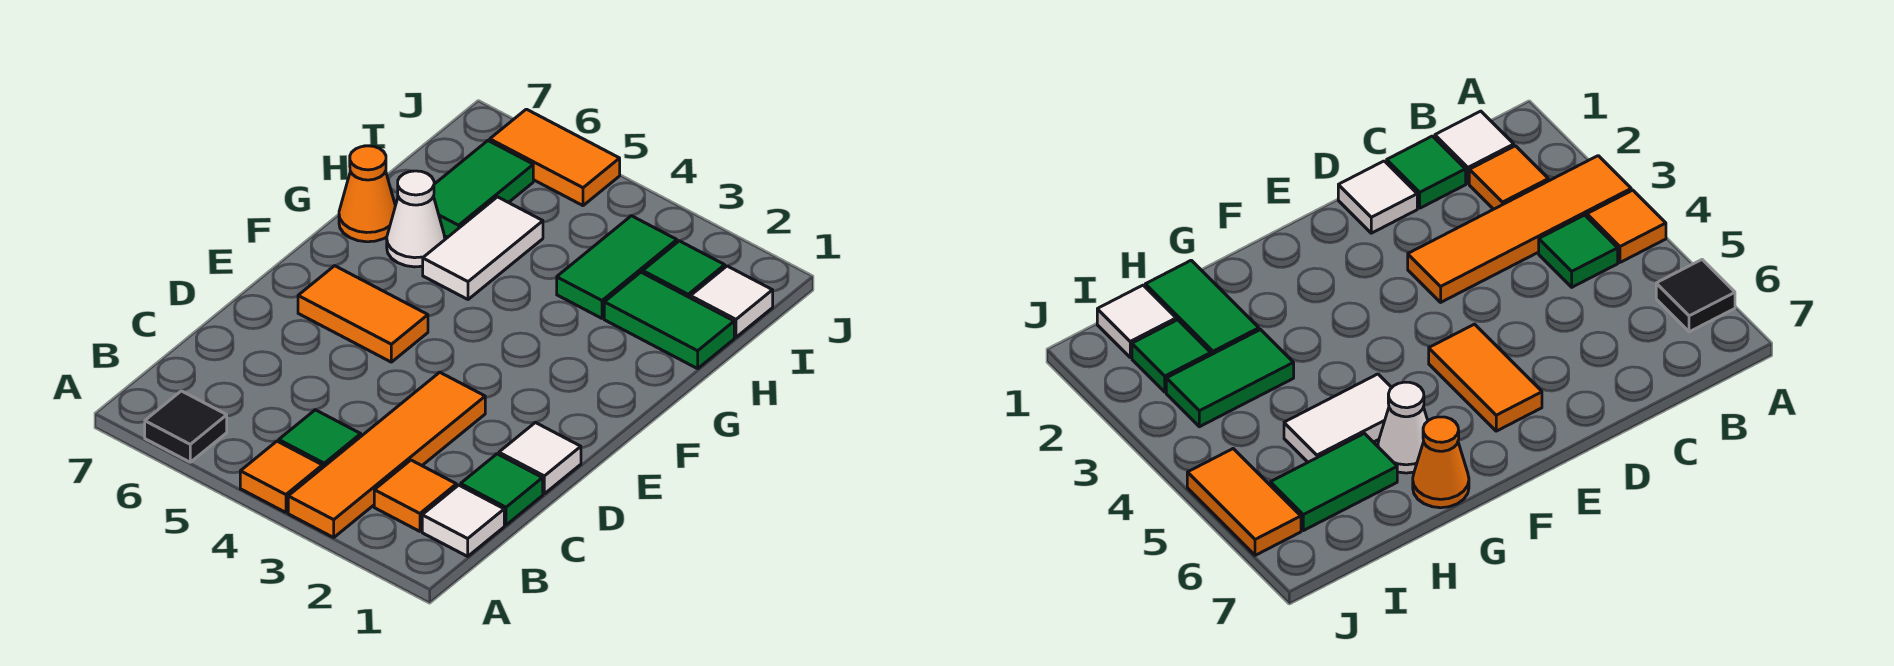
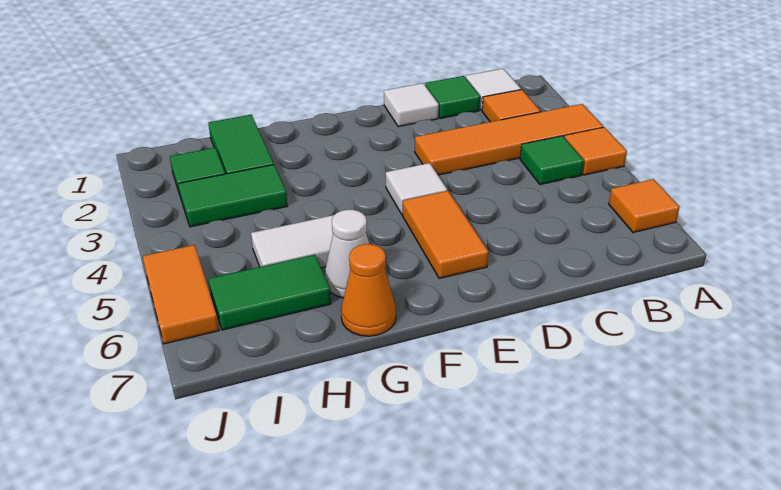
black tile A6 level 1 -> orange tile A6 level 1
white tile I1 level 1 -> white tile E4 level 1

